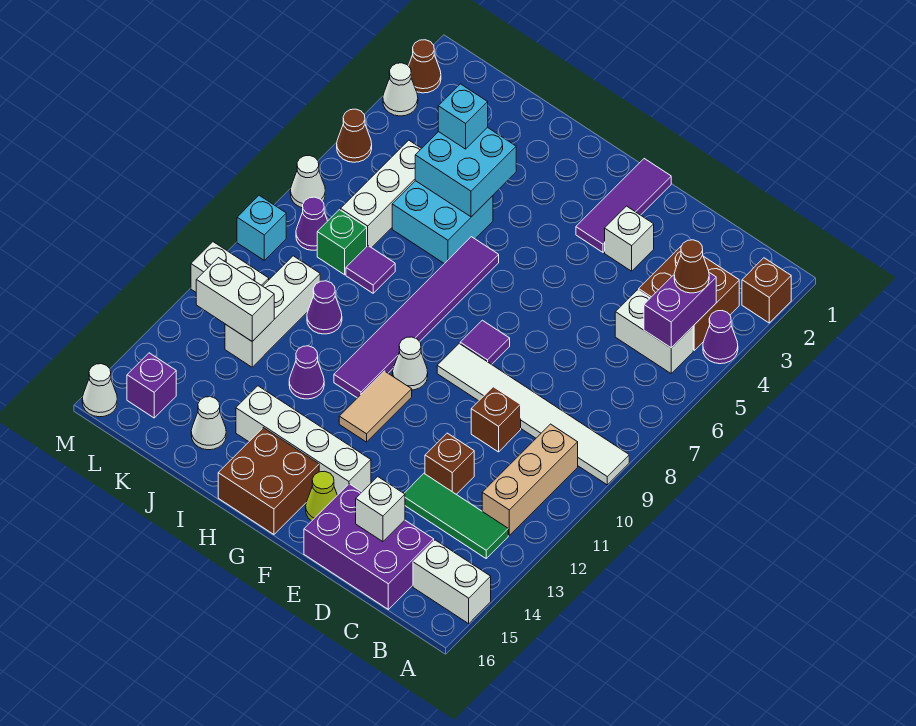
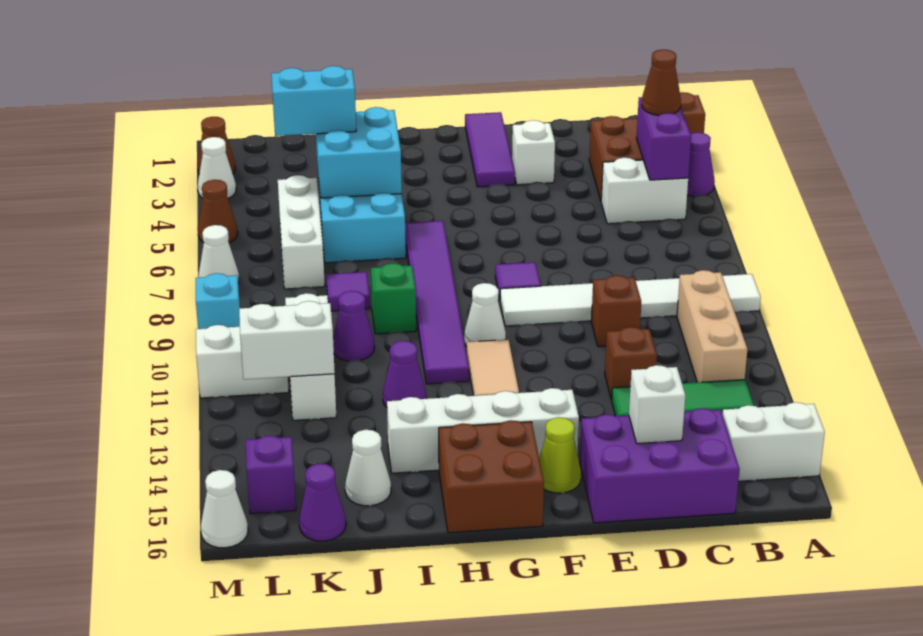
cyan brick J4 level 3 -> cyan brick J4:K4 level 3
green brick K8 level 1 -> green brick I9 level 1
purple cone L8 level 1 -> purple cone K16 level 1

